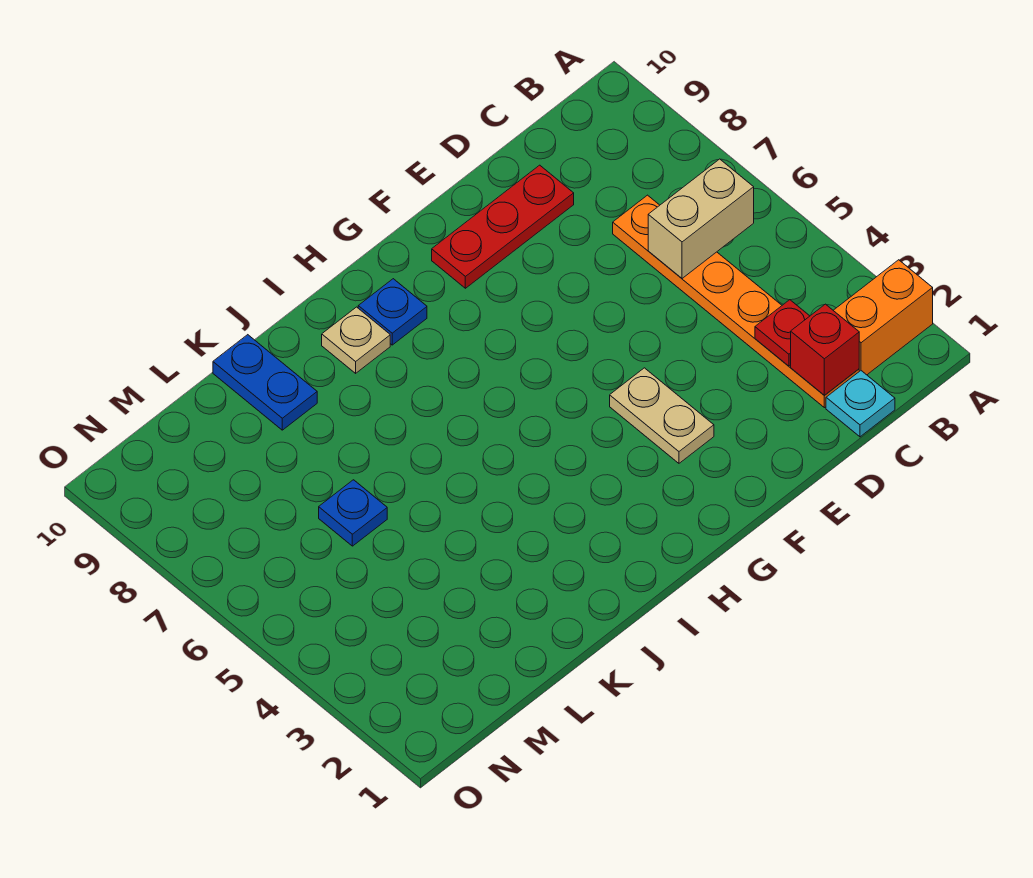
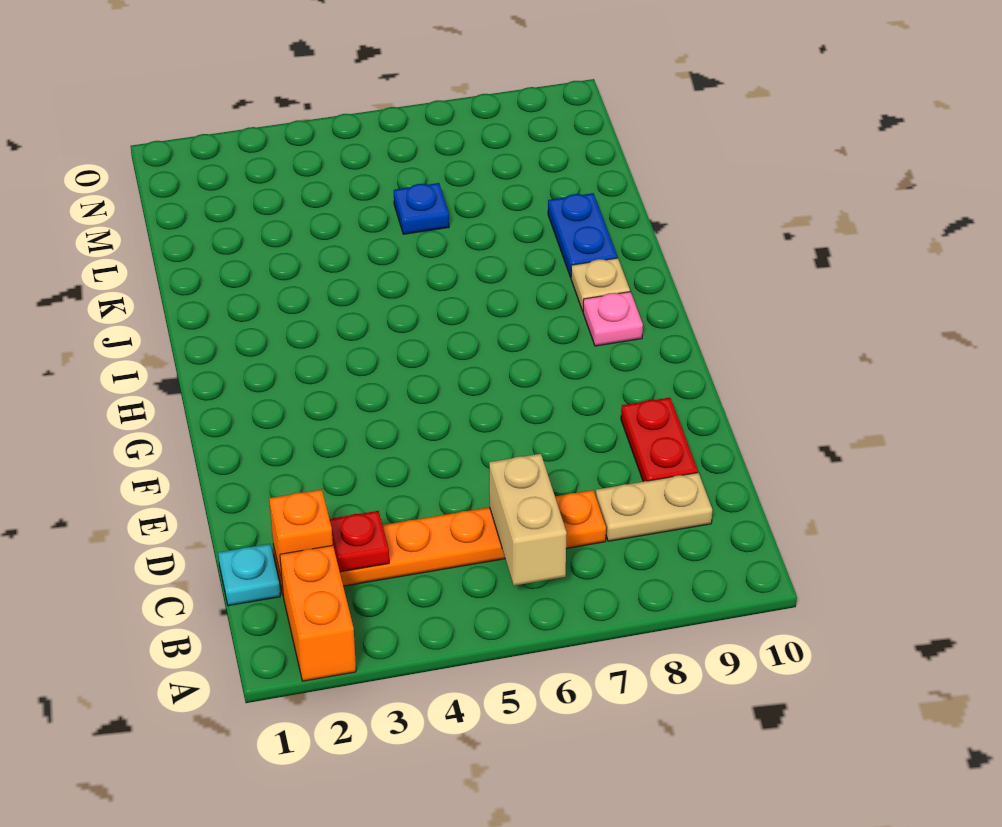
red brick C2 level 2 -> orange brick C2 level 2
red plate D9:F9 level 1 -> red plate D9:E9 level 1
tan plate F3:F4 level 1 -> tan plate C8:C9 level 1
blue plate H9 level 1 -> pink plate H9 level 1
blue plate K9:K10 level 1 -> blue plate J9:K9 level 1

